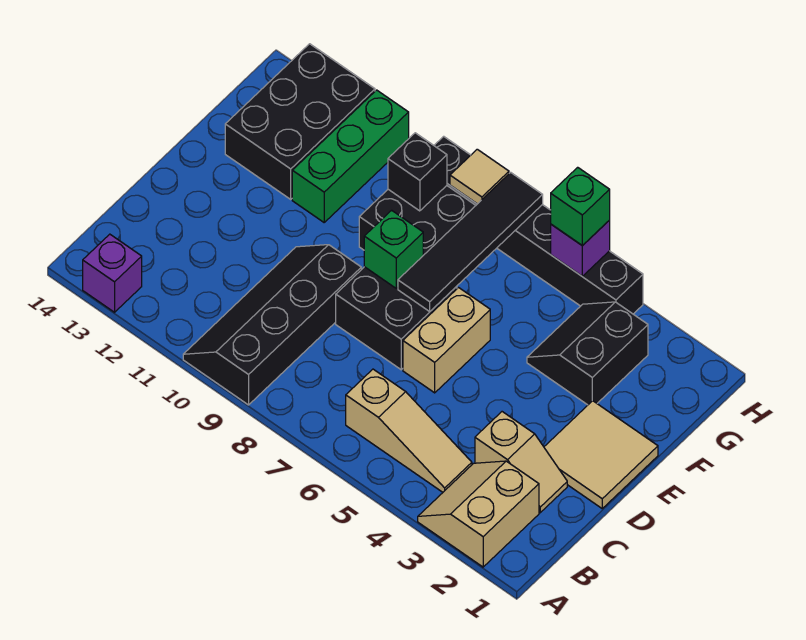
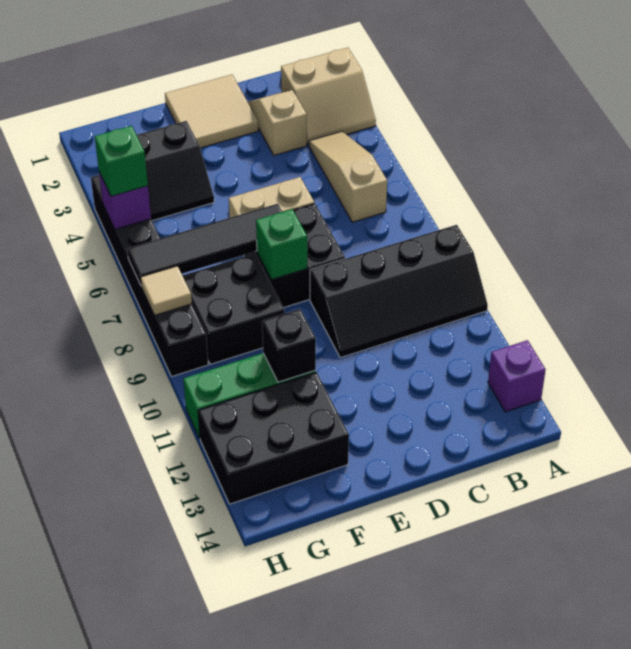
black brick G9 level 2 -> black brick F11 level 2

